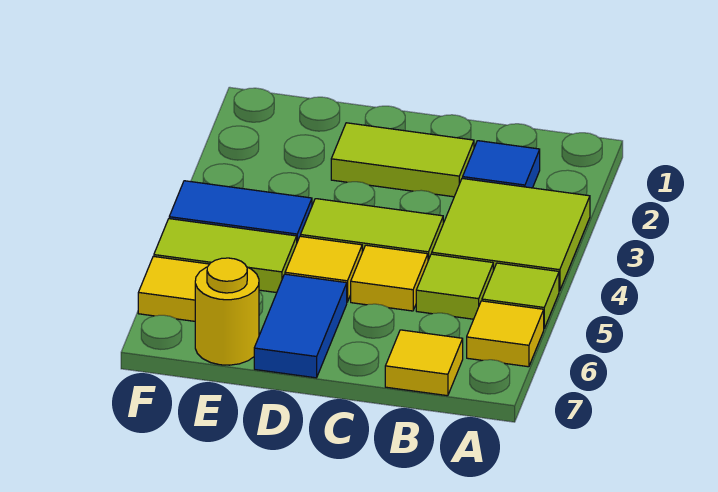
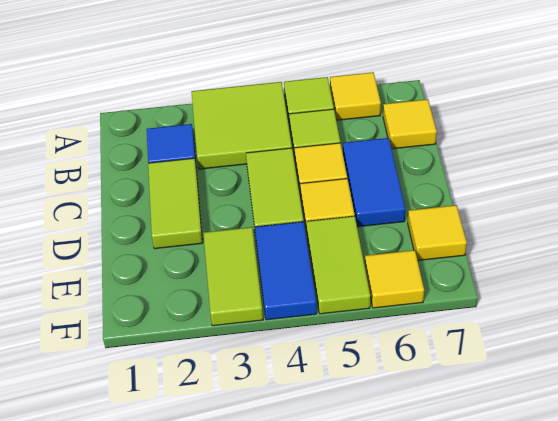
blue tile D6:D7 level 1 -> blue tile C6:D6 level 1
none -> lime tile E3:F3 level 1
yellow round brick E7 level 1 -> yellow tile E7 level 1

